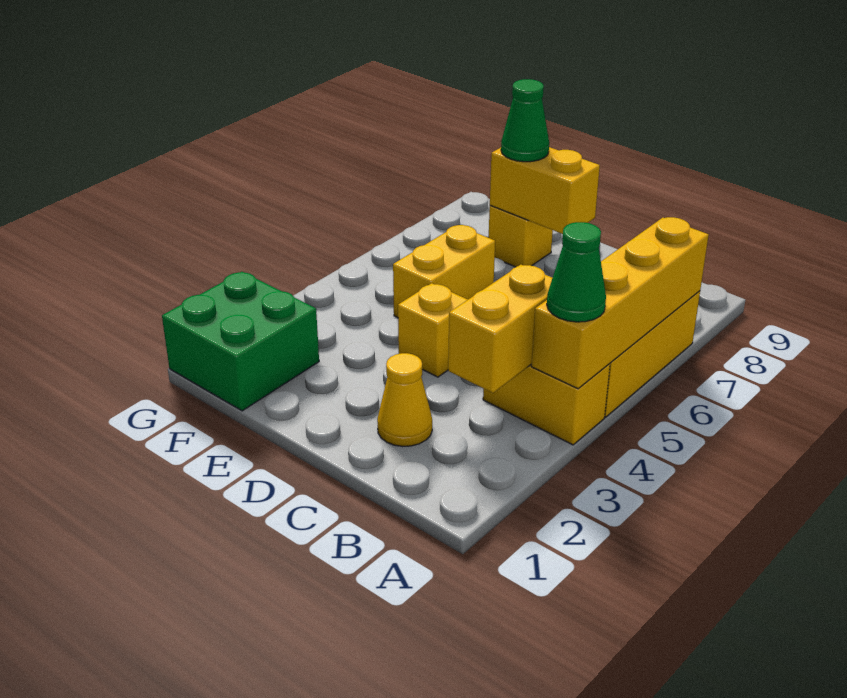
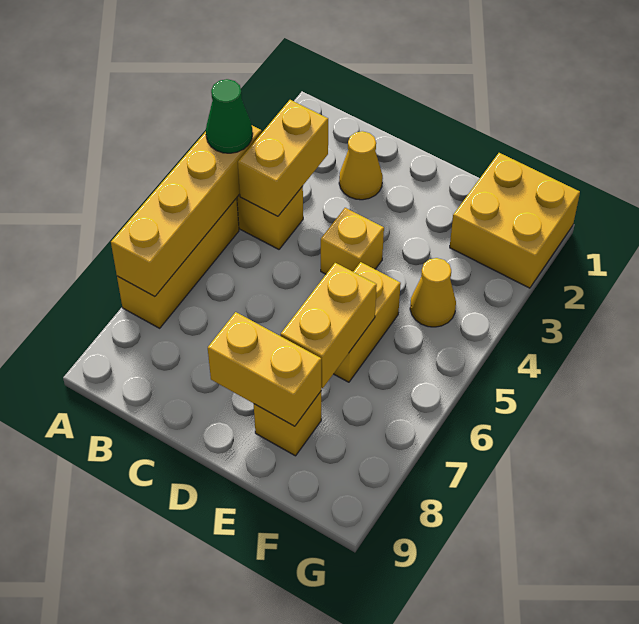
none -> yellow brick E6:E7 level 2
green cone E8 level 3 -> none
green brick F1:G2 level 1 -> yellow brick F1:G2 level 1
none -> yellow cone F4 level 1

